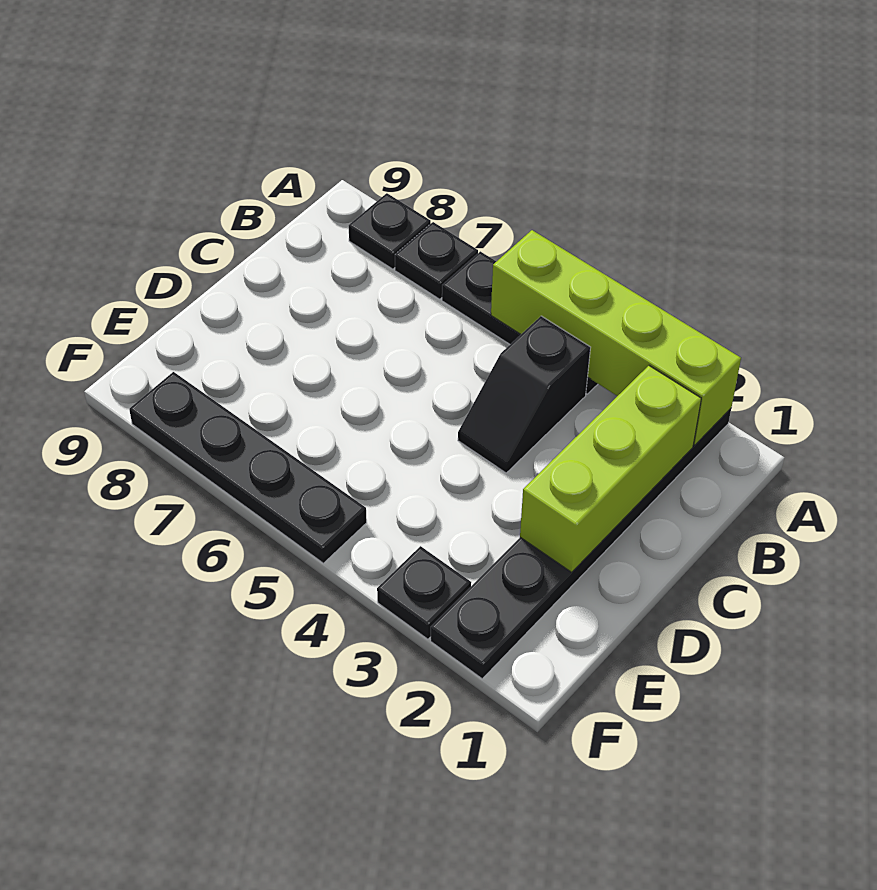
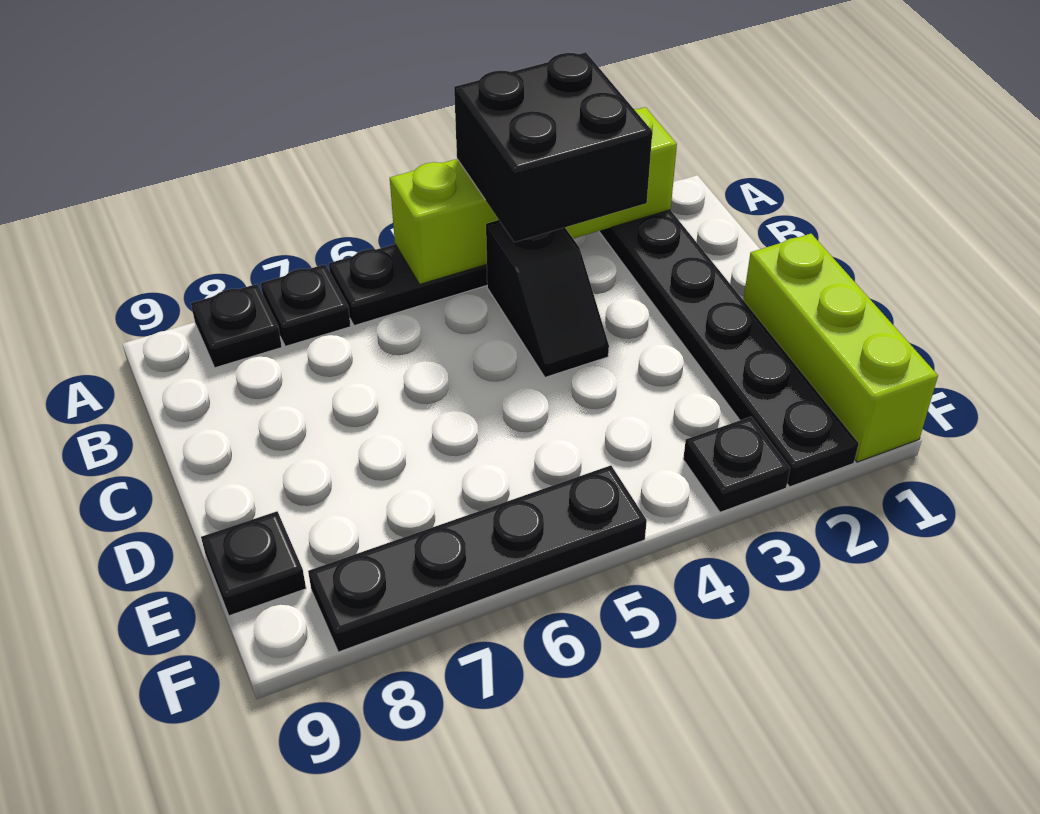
none -> black brick A3:B4 level 3
lime brick B2:D2 level 2 -> lime brick D1:F1 level 1
none -> black plate E9 level 1

